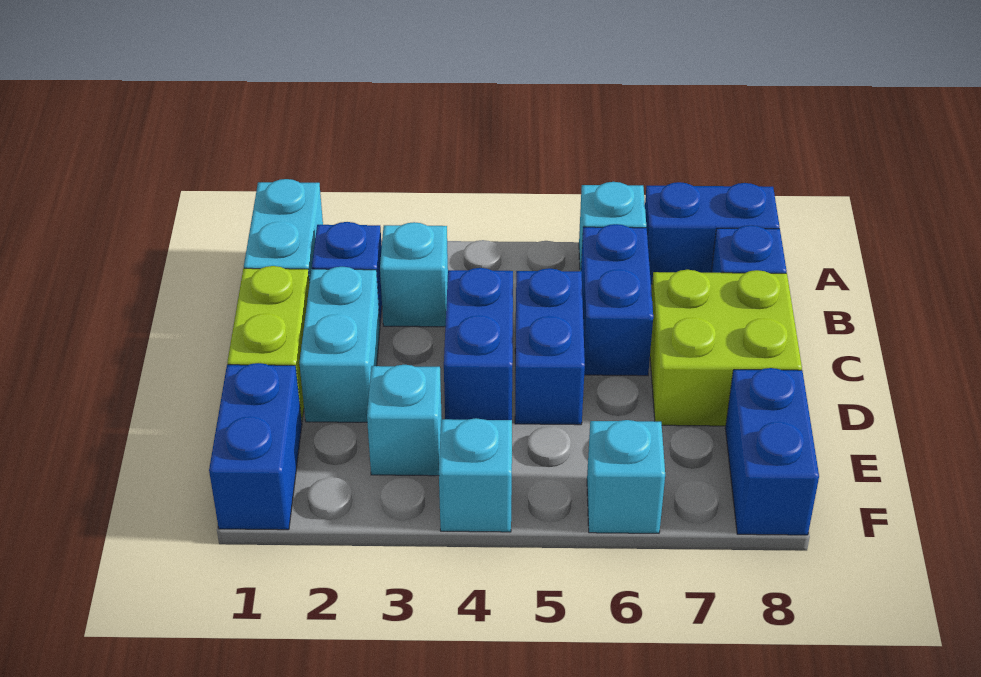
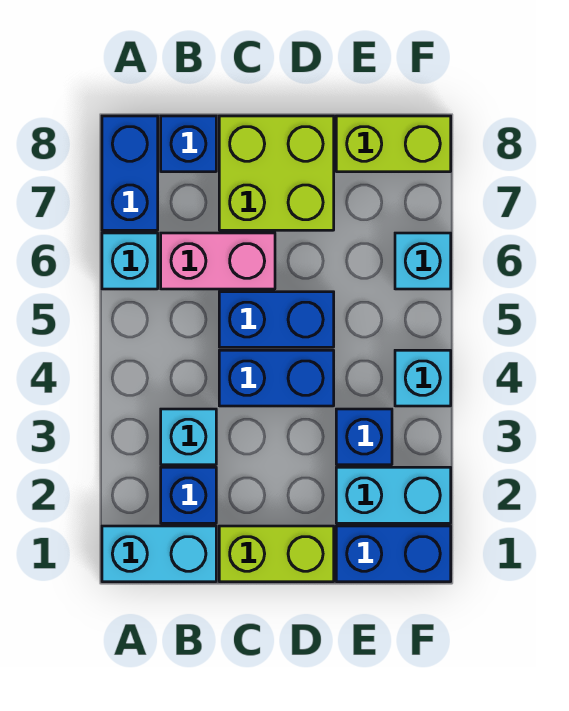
blue brick B6:C6 level 1 -> pink brick B6:C6 level 1
cyan brick C2:D2 level 1 -> cyan brick E2:F2 level 1
cyan brick E3 level 1 -> blue brick E3 level 1
blue brick E8:F8 level 1 -> lime brick E8:F8 level 1

